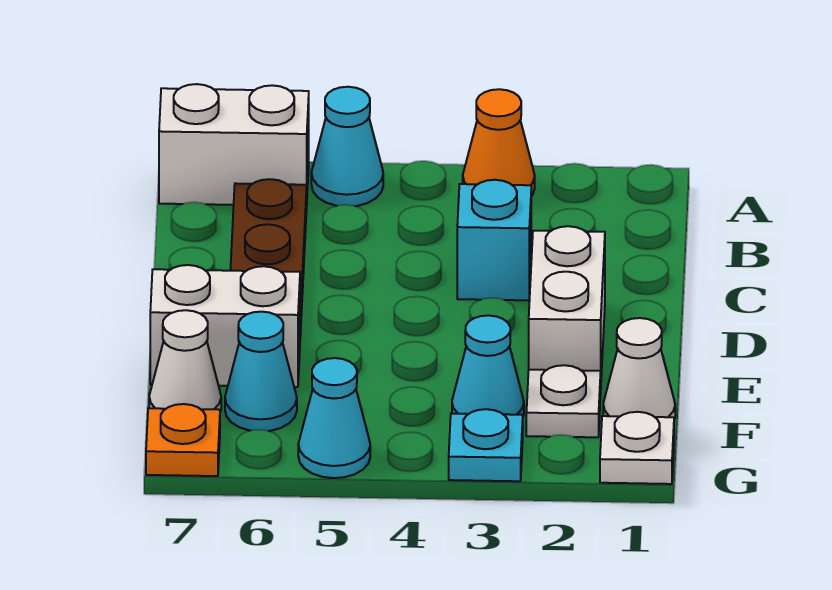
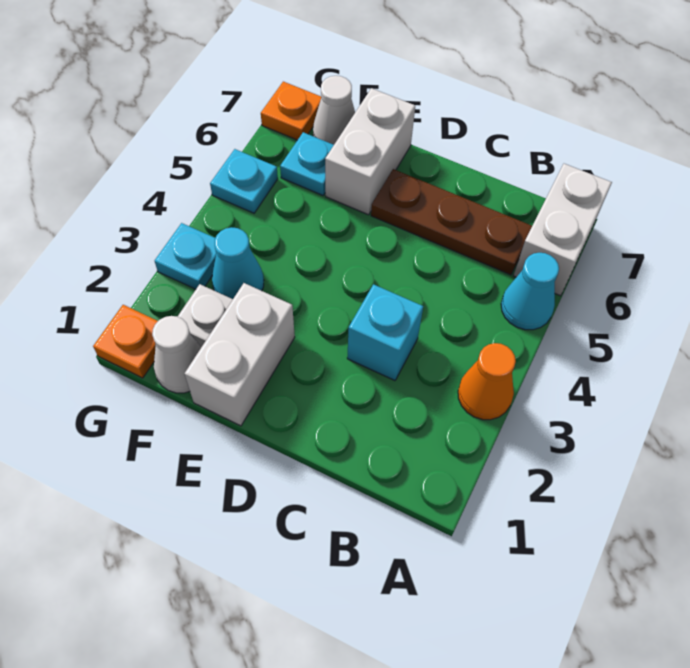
white brick D2:E2 level 1 -> white brick E1:E2 level 1
cyan cone F6 level 1 -> cyan plate F6 level 1
white plate G1 level 1 -> orange plate G1 level 1
cyan cone G5 level 1 -> cyan plate G5 level 1

